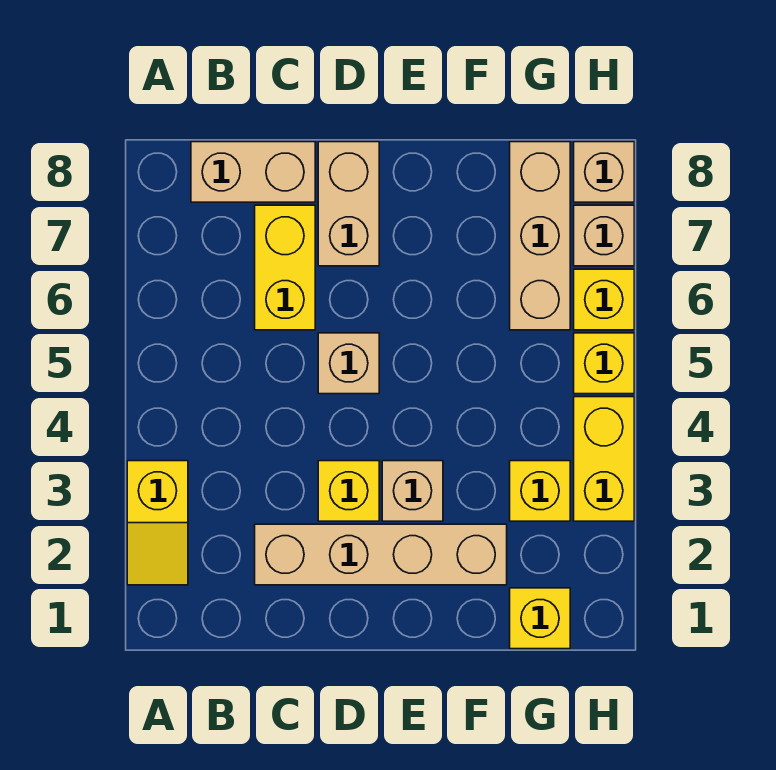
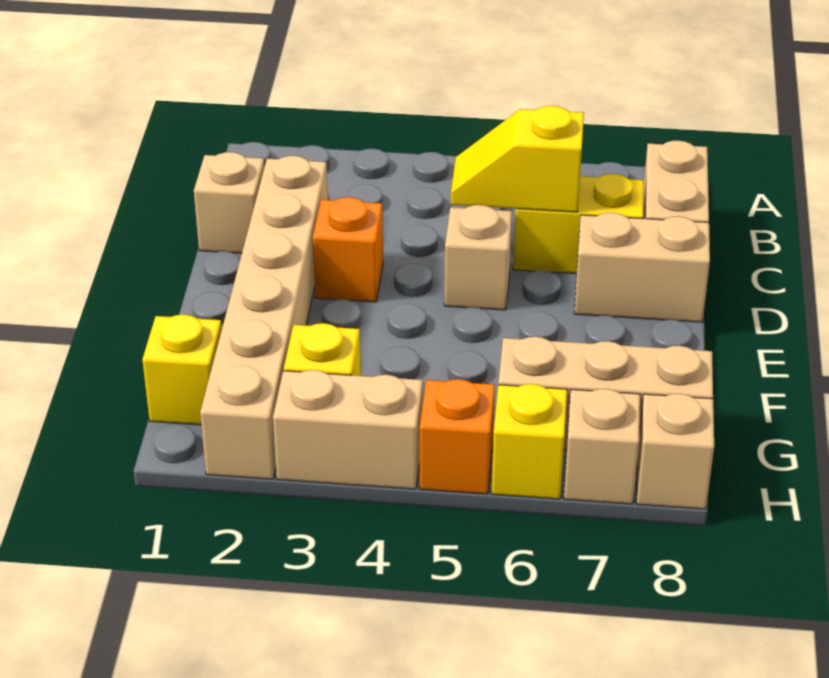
yellow slope A2:A3 level 1 top 3 -> yellow slope C5:C6 level 2 top 6
tan brick C2:F2 level 1 -> tan brick C2:H2 level 1
yellow brick D3 level 1 -> orange brick D3 level 1
tan brick E3 level 1 -> tan brick C1 level 1
yellow brick H3:H4 level 1 -> tan brick H3:H4 level 1
yellow brick H5 level 1 -> orange brick H5 level 1

